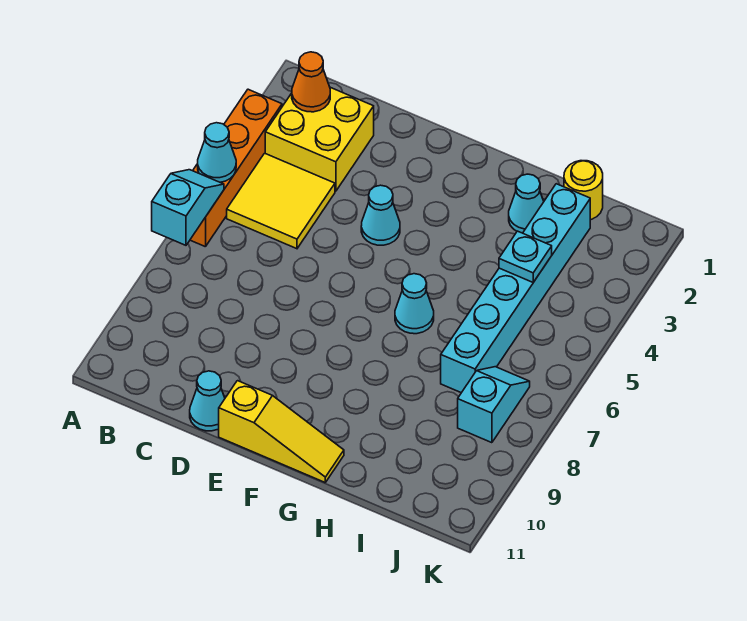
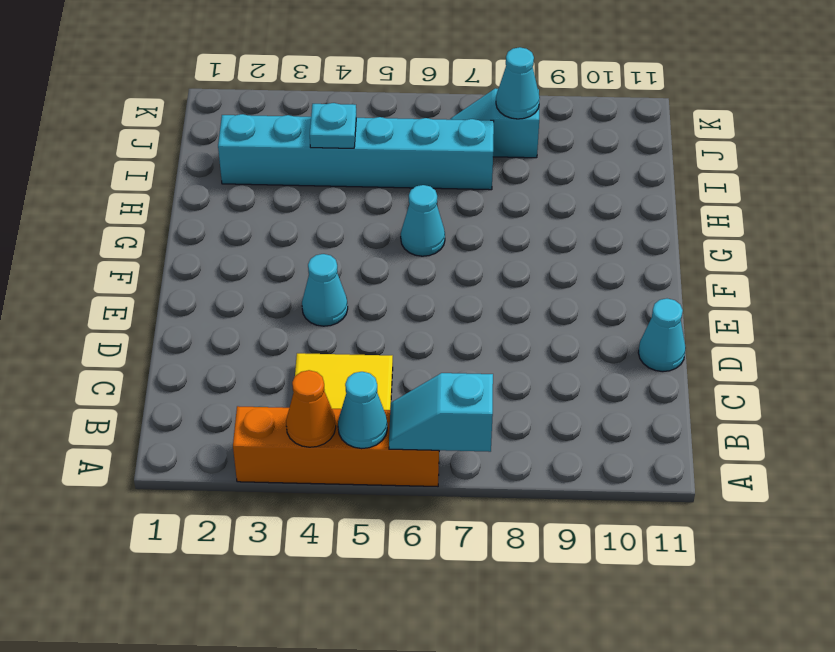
yellow brick B2:C3 level 1 -> none
orange cone B2 level 2 -> orange cone A4 level 2
yellow slope E11:G11 level 1 top E -> none
cyan cone H2 level 1 -> cyan cone J8 level 2
yellow round brick I1 level 1 -> none

